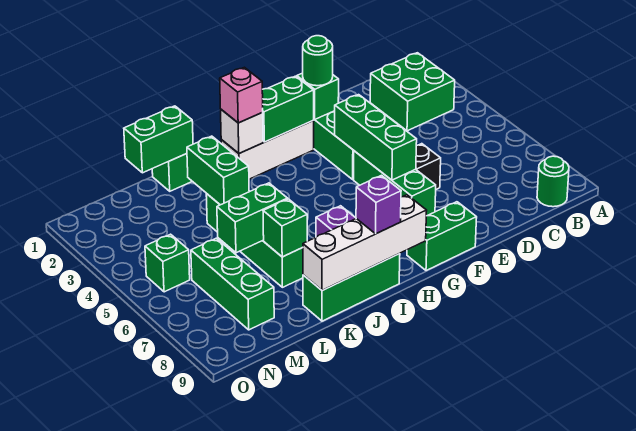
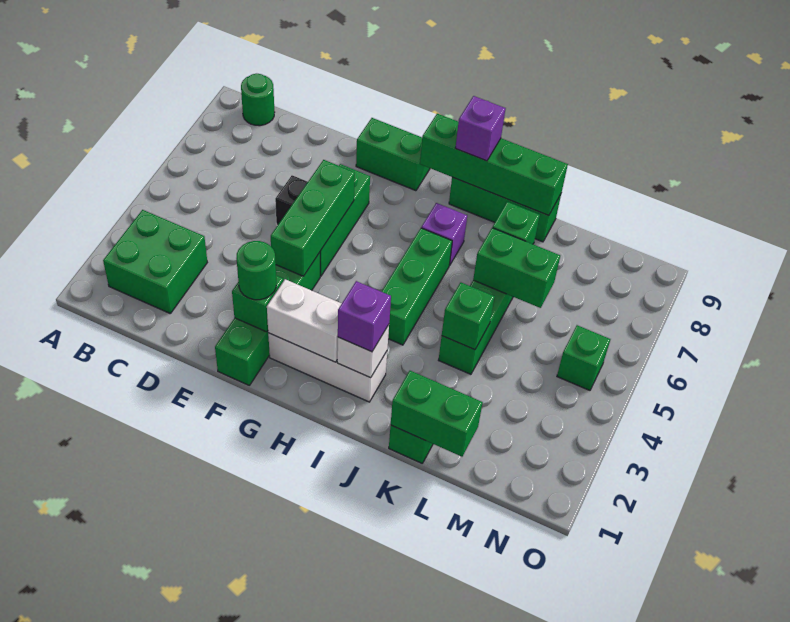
green brick G2:H2 level 2 -> white brick G2:H2 level 2
white brick H9:K9 level 2 -> green brick H9:K9 level 2
pink brick I2 level 3 -> purple brick I2 level 3
green brick K3:K4 level 2 -> green brick K4 level 2
green brick M6:M8 level 1 -> green brick I4:I6 level 1

